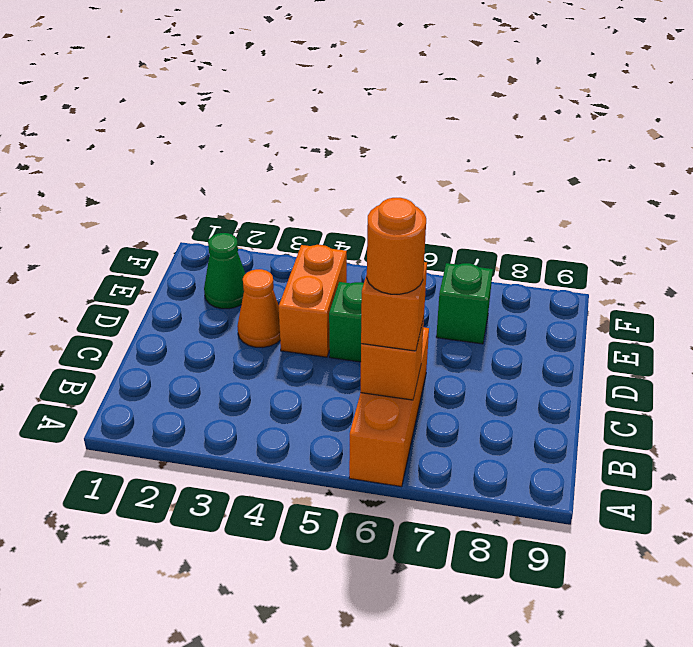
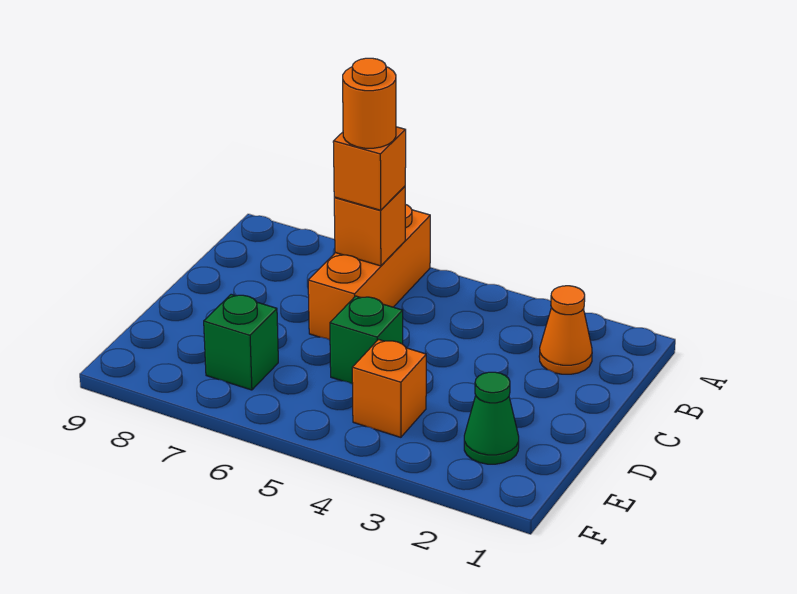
orange cone D3 level 1 -> orange cone B2 level 1
orange brick D4:E4 level 1 -> orange brick E4 level 1

